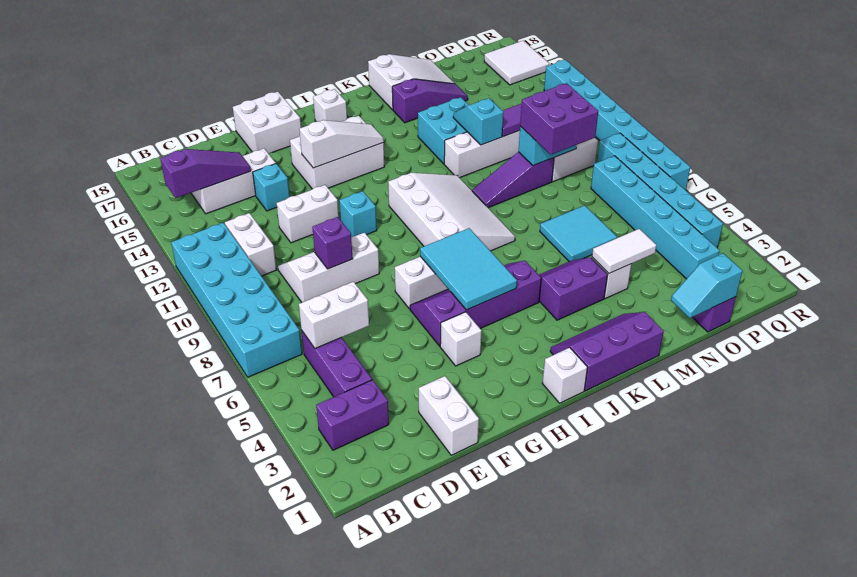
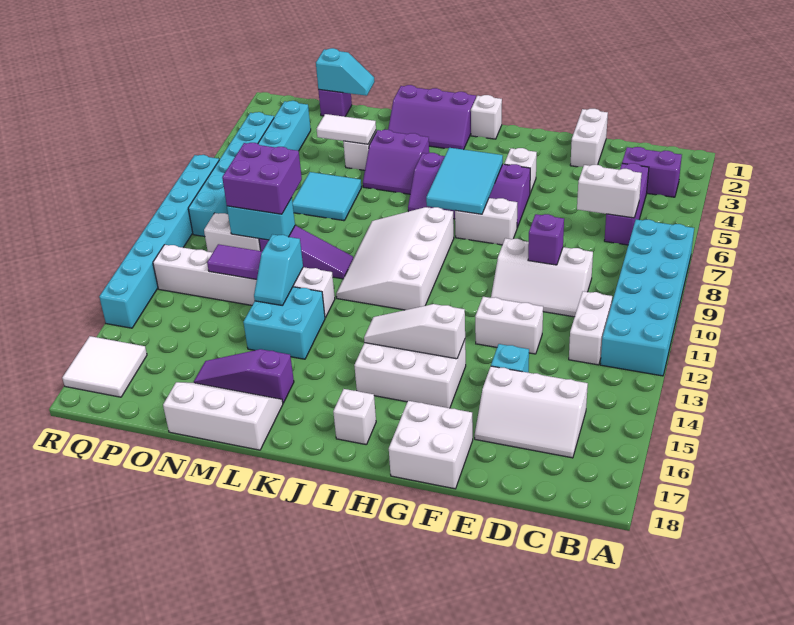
purple slope B15:D15 level 2 top B -> none
cyan brick G11 level 1 -> none
white slope L17:N18 level 1 top L -> white slope L17:N18 level 1 top 18

